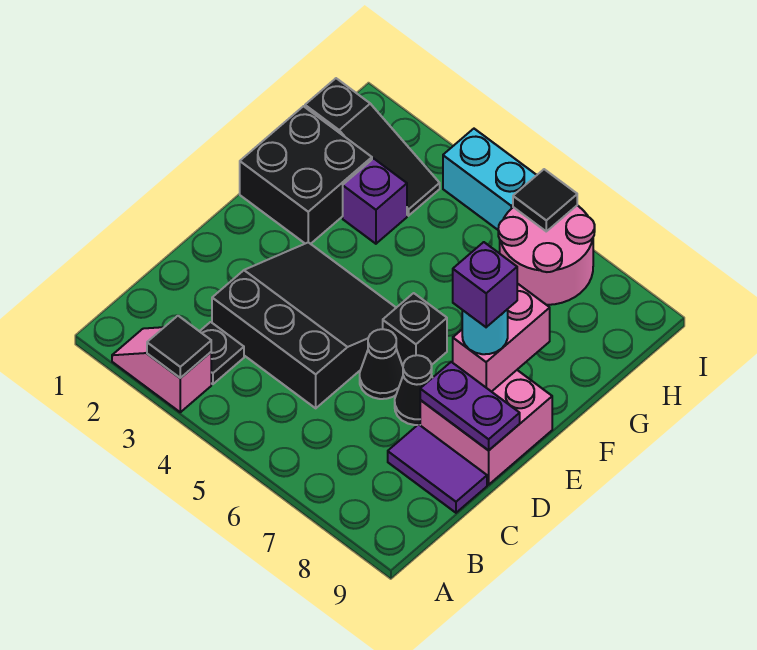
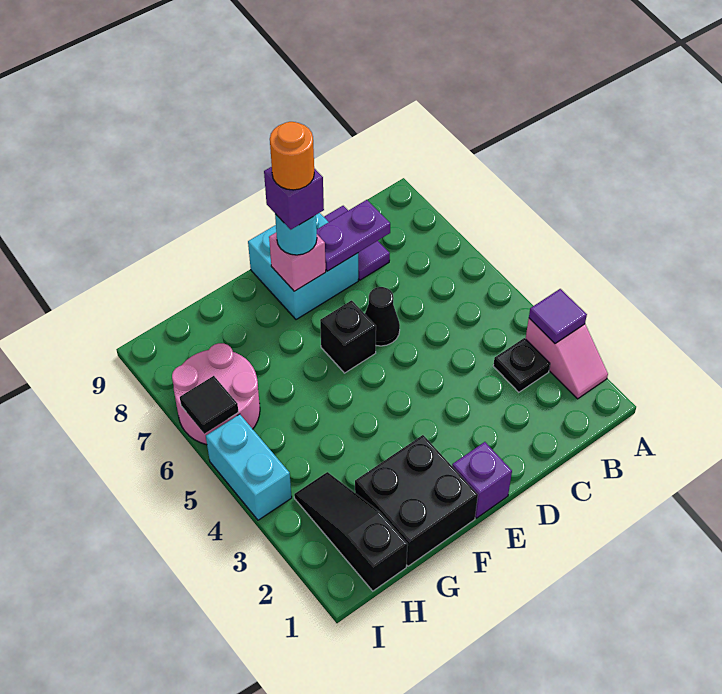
black tile A3 level 2 -> purple tile A3 level 2
black slope C3:E5 level 1 top C -> none
black cone D7 level 1 -> none
pink brick D8:E9 level 1 -> cyan brick D8:E9 level 1
purple plate D8:D9 level 2 -> purple plate C8:D8 level 2
pink brick E8:F8 level 2 -> pink brick E8 level 2
none -> orange round brick E8 level 5
purple brick G3 level 1 -> purple brick E1 level 1

